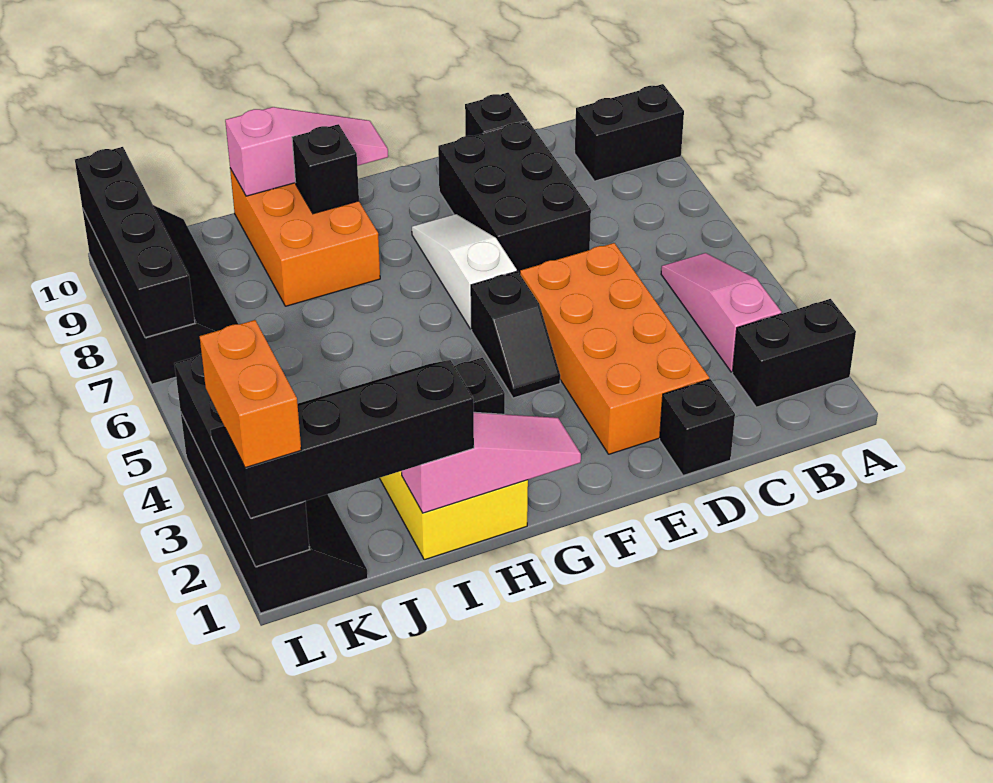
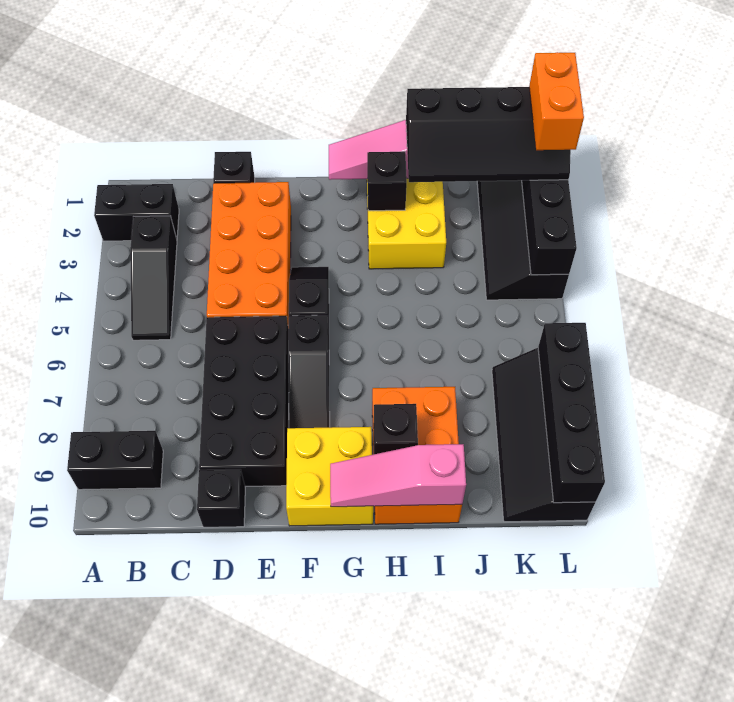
pink slope B3:B5 level 1 top 3 -> black slope B3:B5 level 1 top 3
black brick D7:E9 level 1 -> black brick D6:E9 level 1
white slope F6:F8 level 1 top 6 -> black slope F6:F8 level 1 top 6
none -> yellow brick F9:G10 level 1

